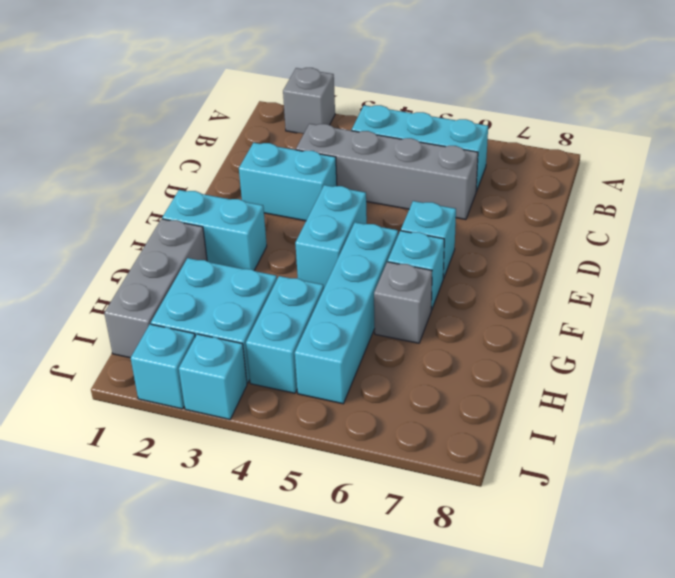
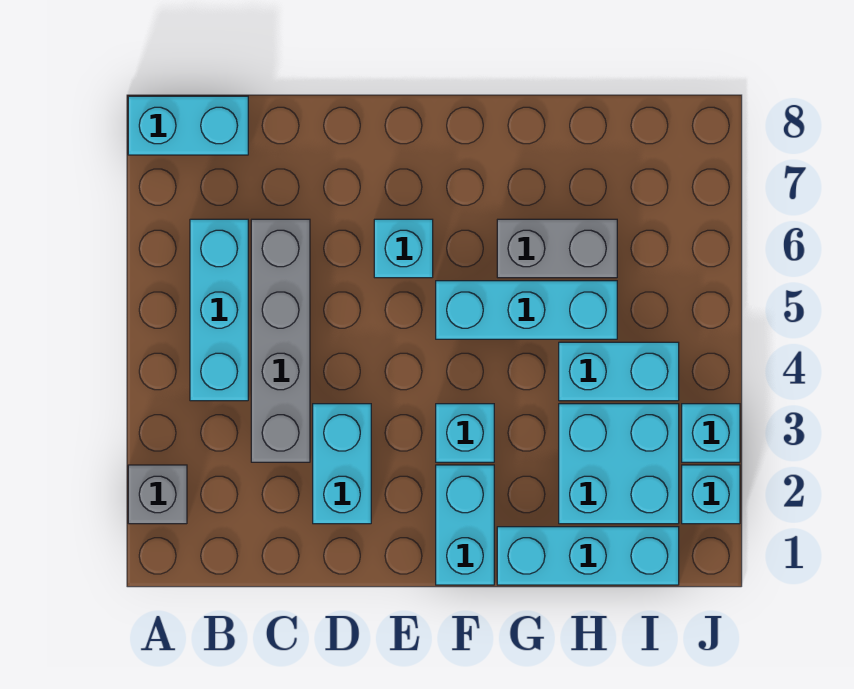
cyan brick E4:F4 level 1 -> cyan brick A8:B8 level 1
cyan brick F5:I5 level 1 -> cyan brick F5:H5 level 1
cyan brick F6 level 1 -> cyan brick F3 level 1
grey brick G1:I1 level 1 -> cyan brick G1:I1 level 1
grey brick G6 level 1 -> grey brick G6:H6 level 1

